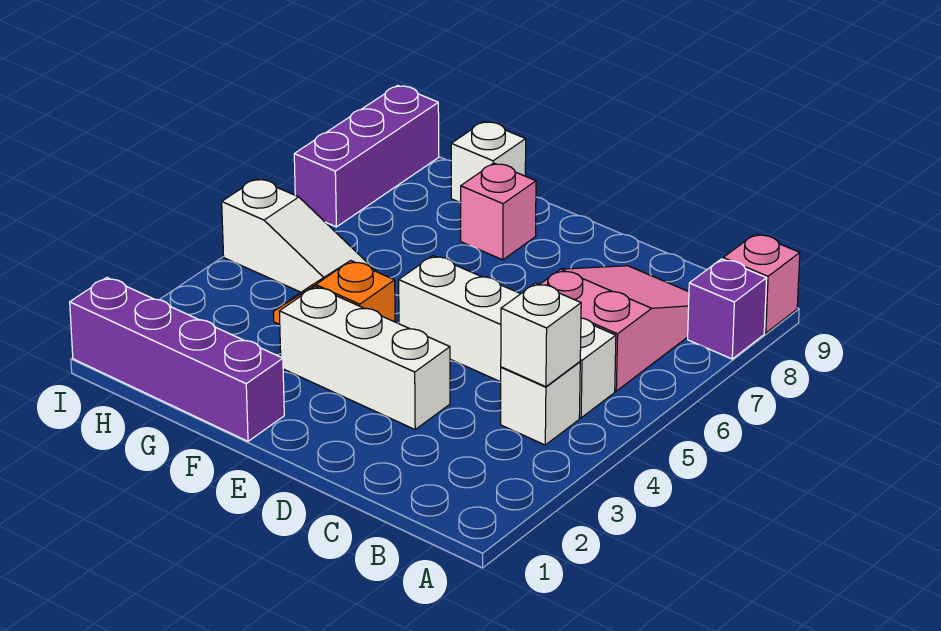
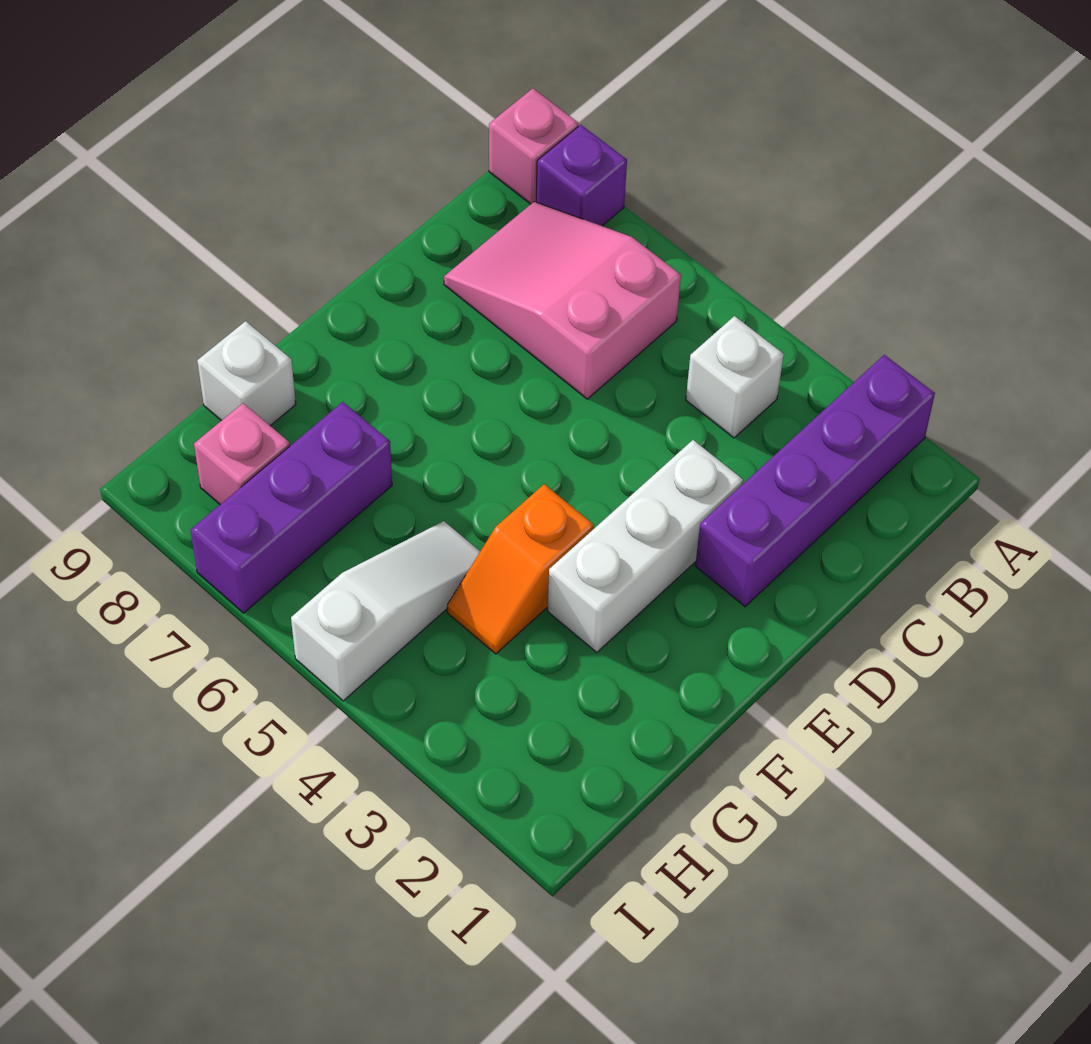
white brick B4 level 2 -> none
white brick B5:E5 level 1 -> none
purple brick F1:I1 level 1 -> purple brick A2:D2 level 1
pink brick F8 level 1 -> pink brick H8 level 1
purple brick I7:I9 level 1 -> purple brick G7:I7 level 1

